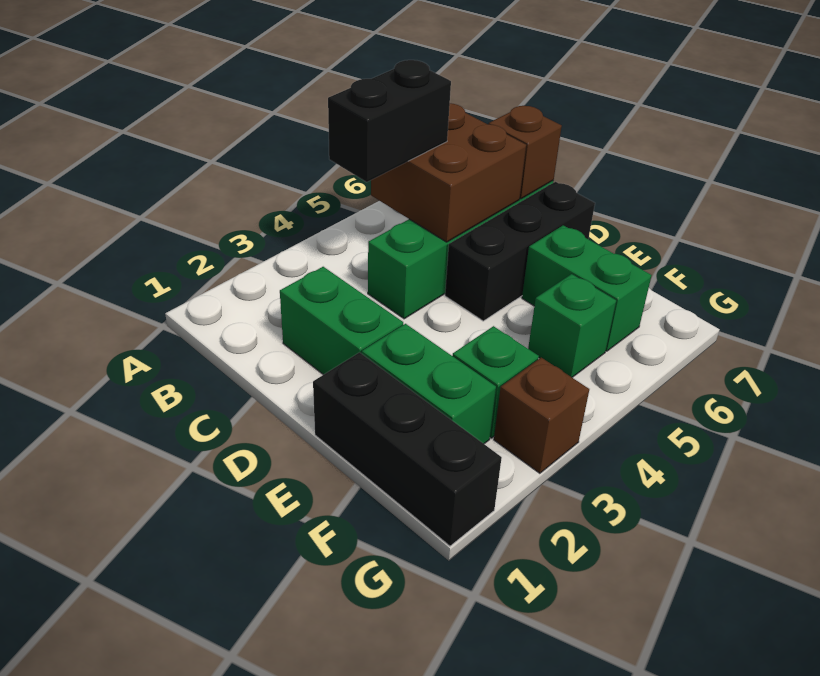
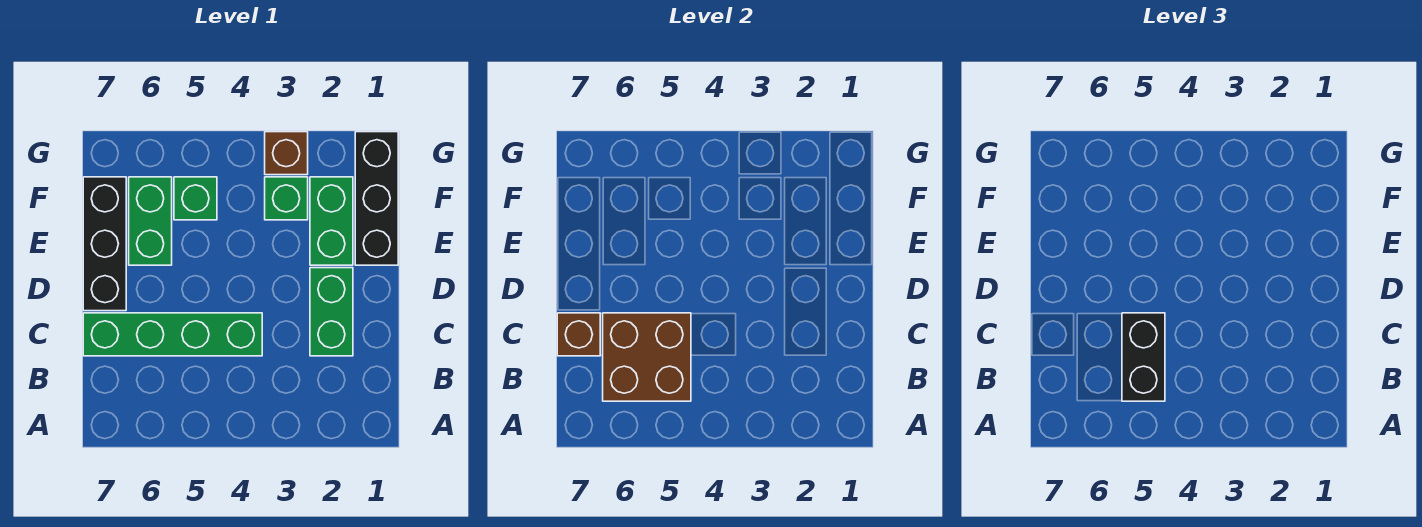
black brick B4:B5 level 3 -> black brick B5:C5 level 3
black brick D5:D7 level 1 -> black brick D7:F7 level 1

